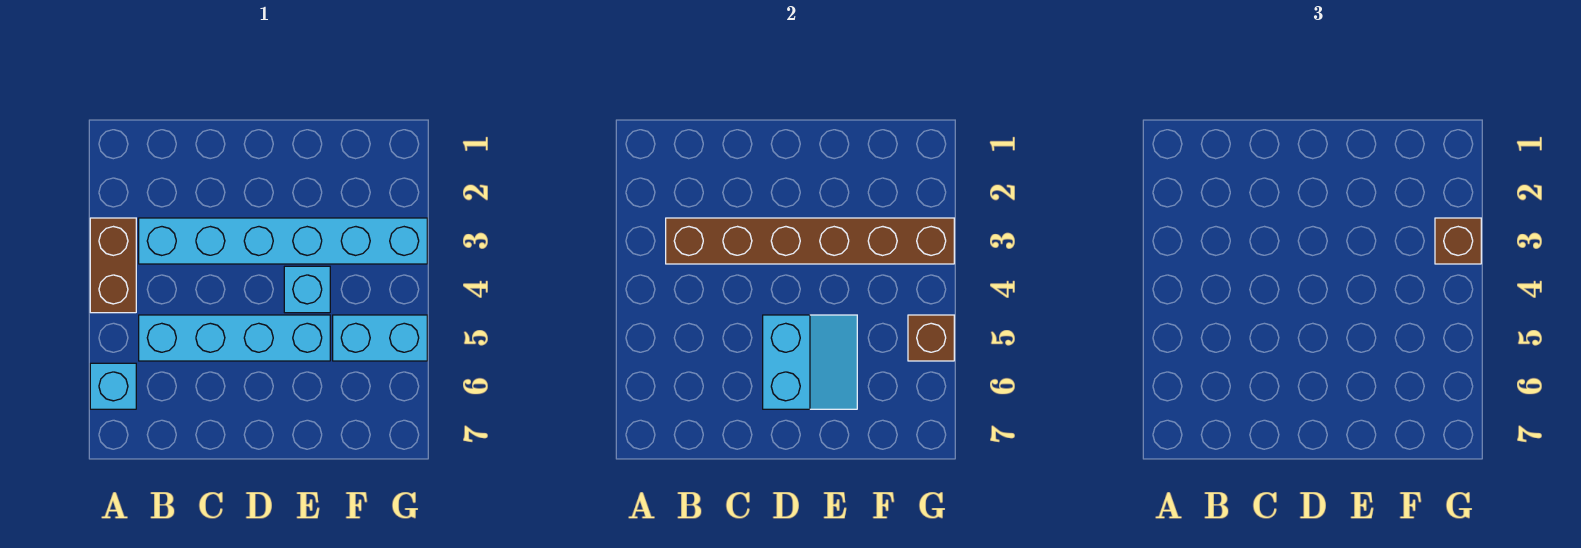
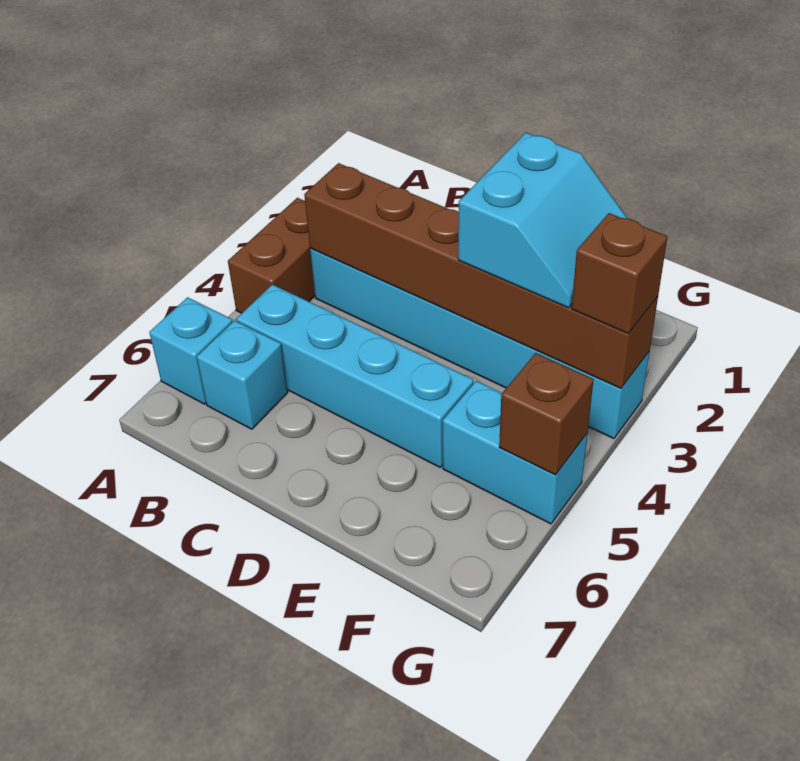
cyan slope D5:E6 level 2 top D -> cyan slope E2:F3 level 3 top E
cyan brick E4 level 1 -> cyan brick B6 level 1

